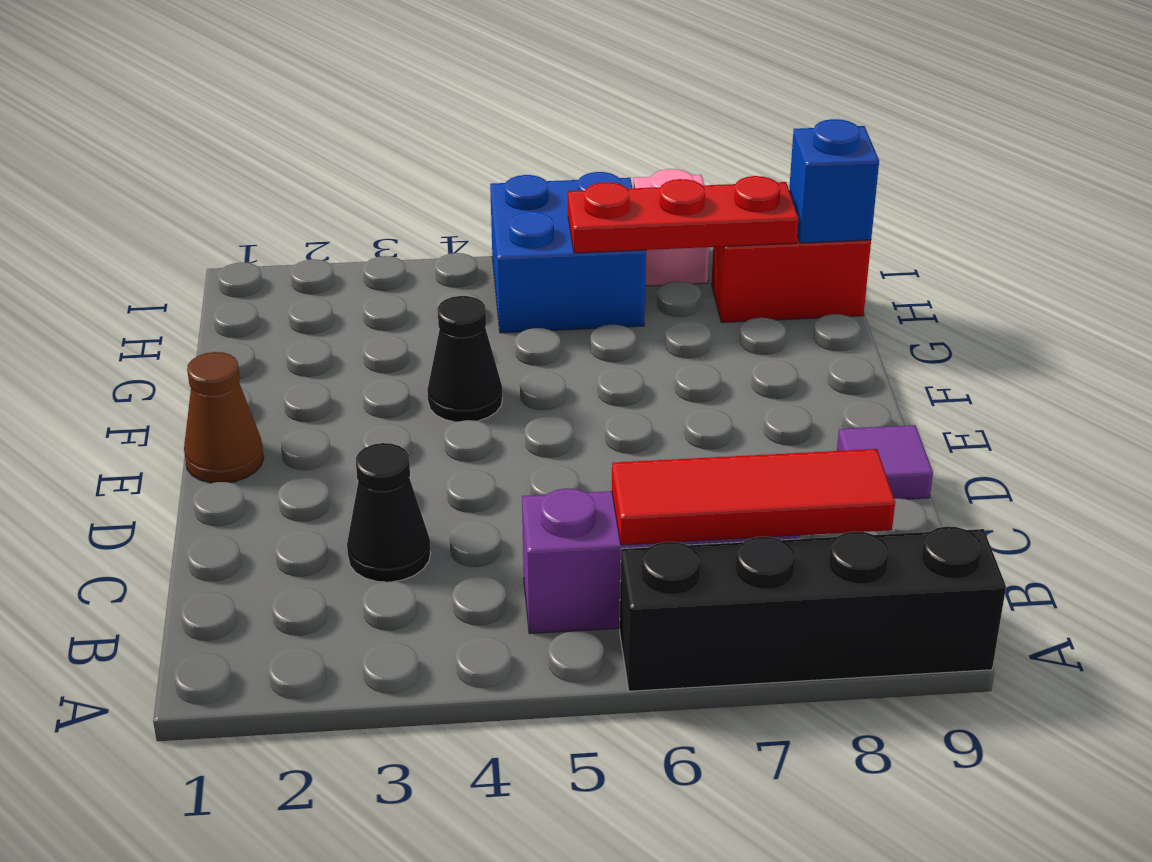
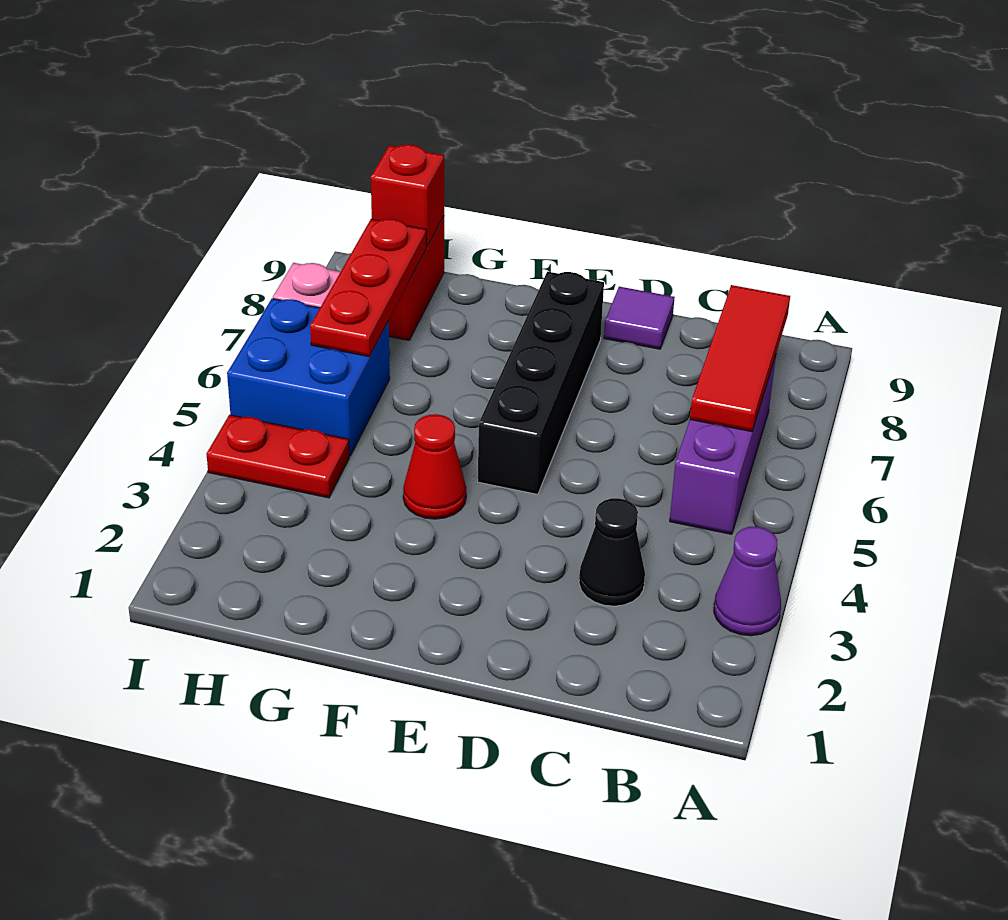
none -> purple cone A3 level 1
black brick A6:A9 level 1 -> black brick E5:E8 level 1
brown cone E1 level 1 -> none
black cone F4 level 1 -> red cone F4 level 1
none -> red plate H4:I4 level 1
blue brick H9 level 2 -> red brick H9 level 2

